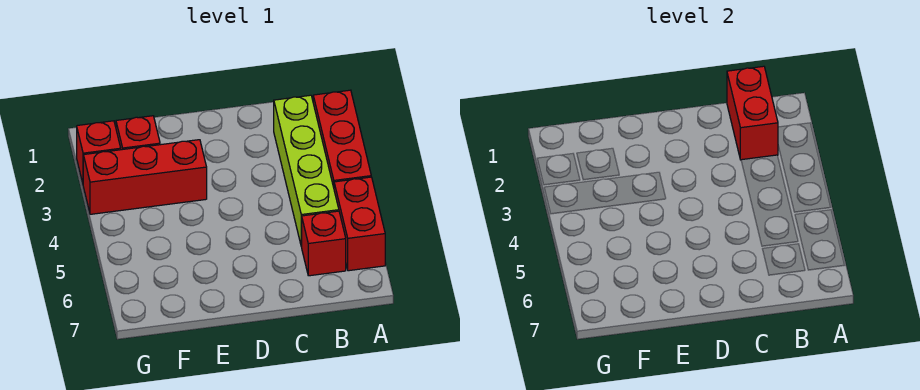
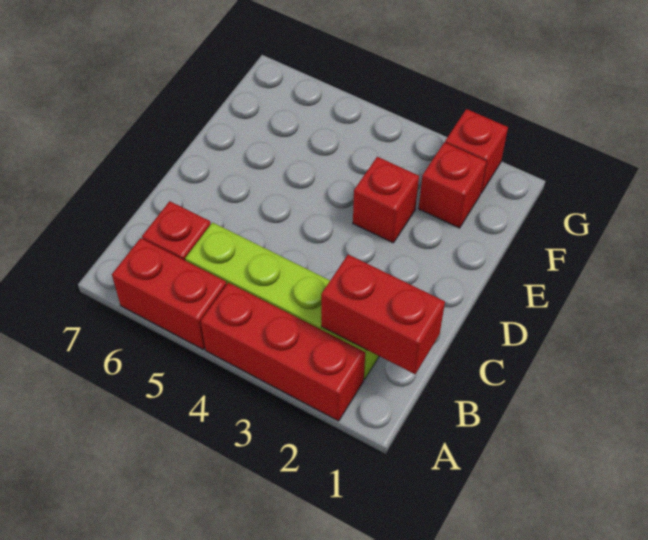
red brick E3:G3 level 1 -> red brick E3 level 1

